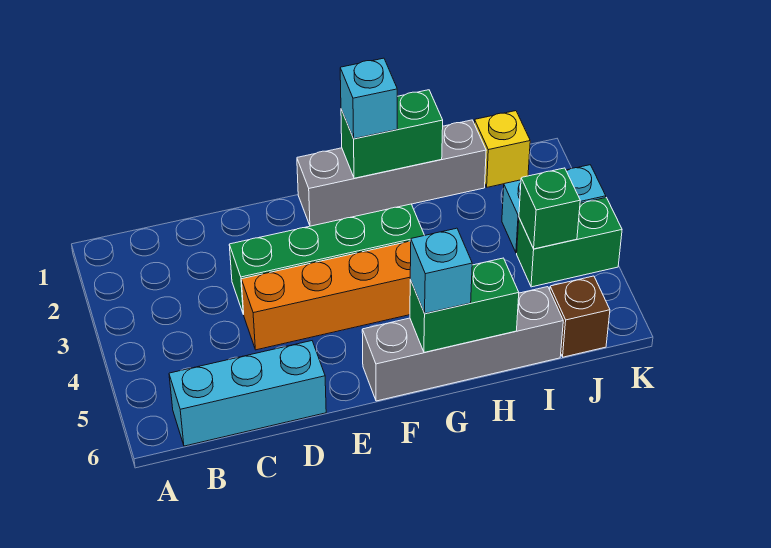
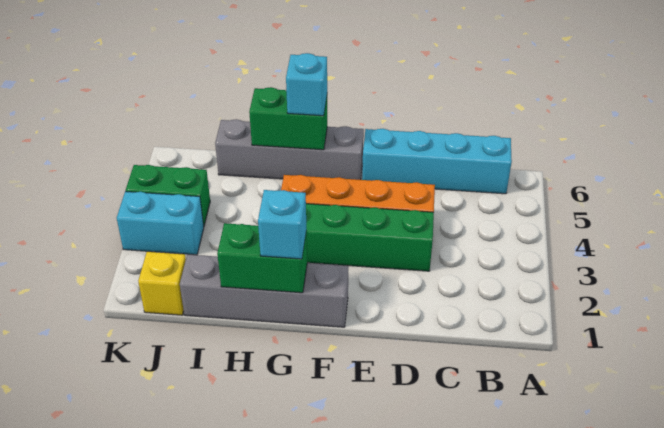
cyan brick B6:D6 level 1 -> cyan brick B6:E6 level 1
green brick J4 level 2 -> none
brown brick J6 level 1 -> none

